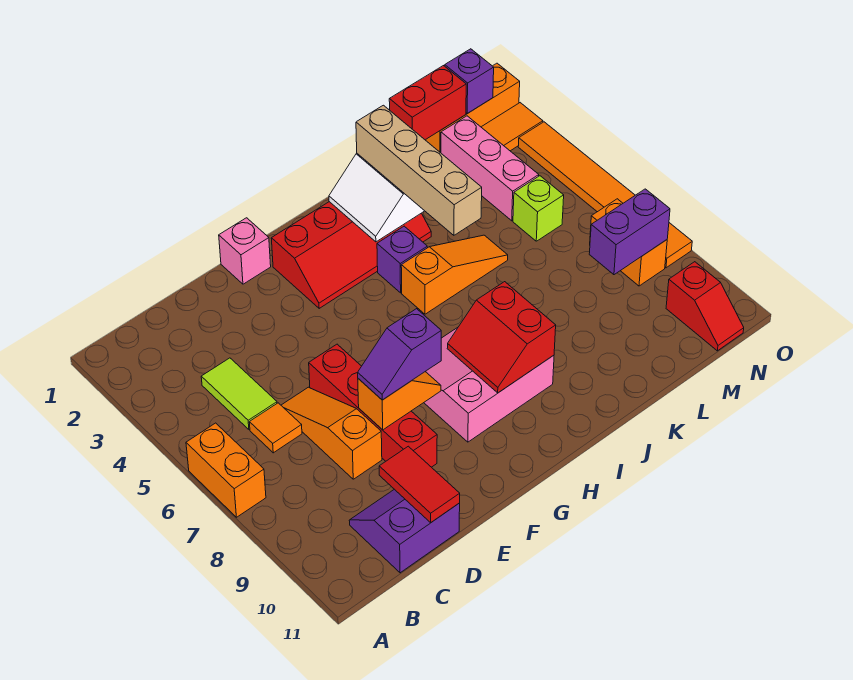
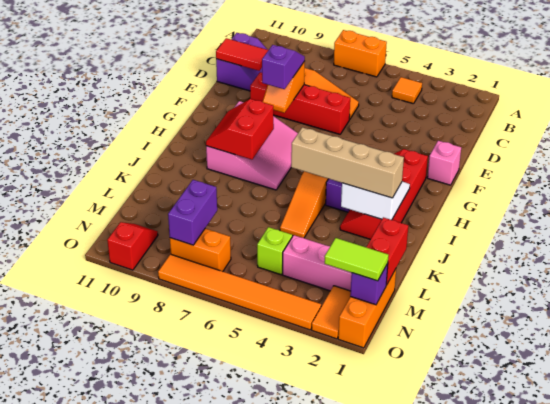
lime tile C4:C5 level 1 -> lime tile N1:N2 level 3
orange tile C6 level 1 -> orange tile B4 level 1
red slope H8:I9 level 2 top I -> red slope H8:I9 level 2 top 8
red slope N10:N11 level 1 top 10 -> red slope N10:O10 level 1 top O

